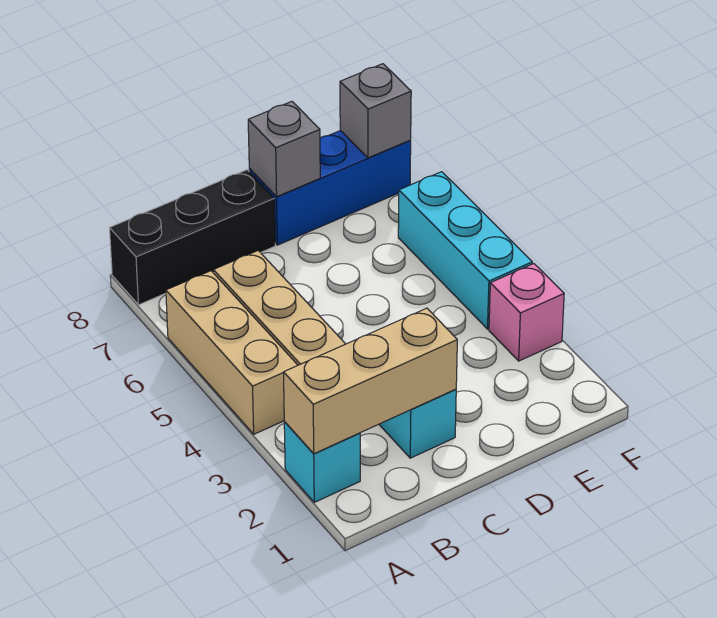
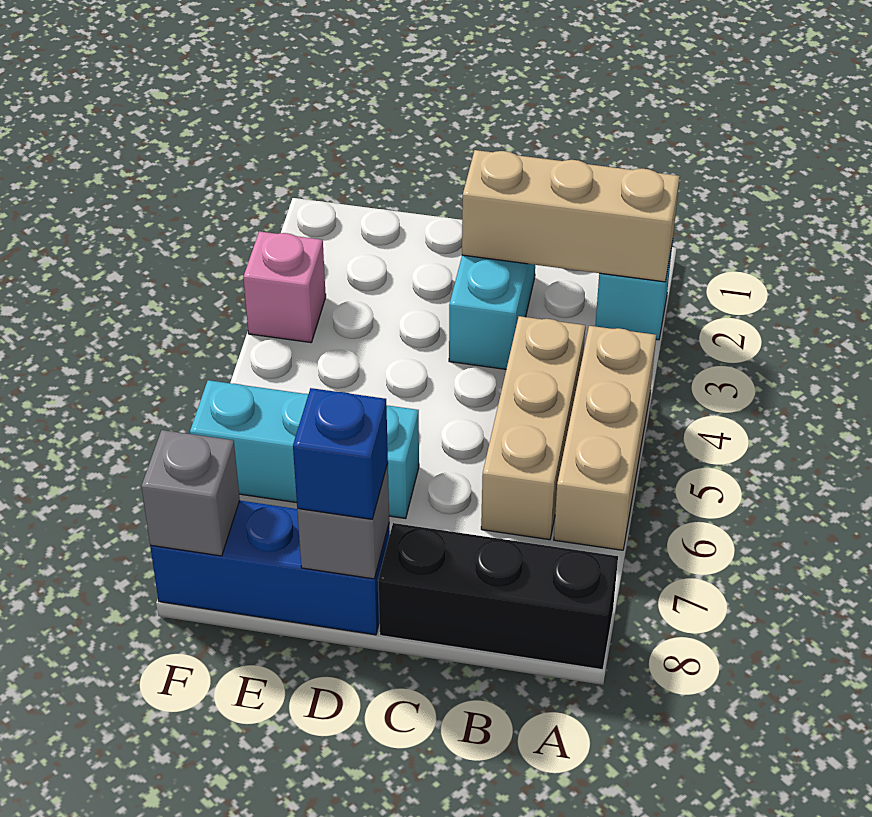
none -> blue brick D8 level 3
cyan brick F4:F6 level 1 -> cyan brick D6:F6 level 1

